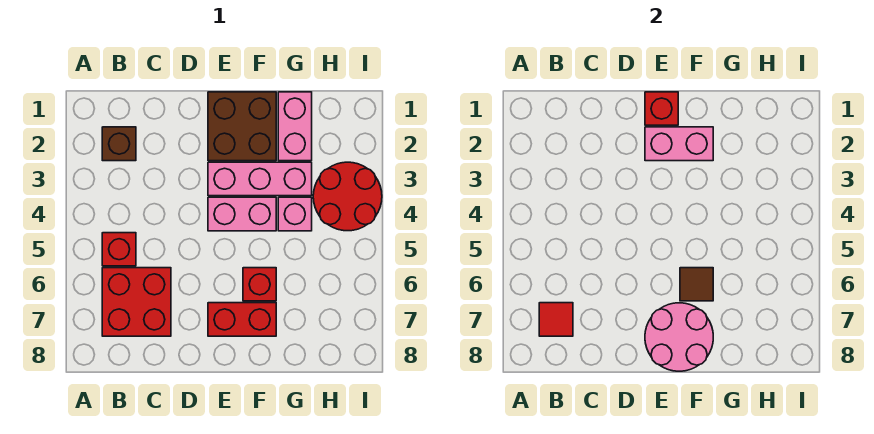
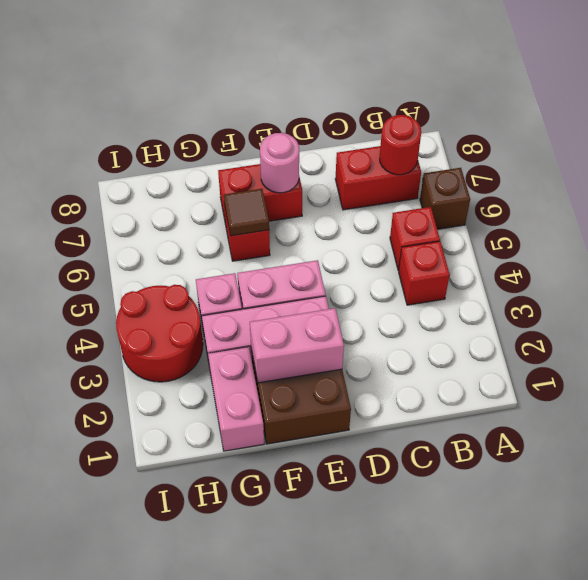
brown brick B2 level 1 -> brown brick A6 level 1
red brick B6:C7 level 1 -> red brick B7:C7 level 1
red tile B7 level 2 -> red round brick B7 level 2
red brick E1 level 2 -> red brick B4 level 1
pink round brick E7:F8 level 2 -> pink round brick E7 level 2

